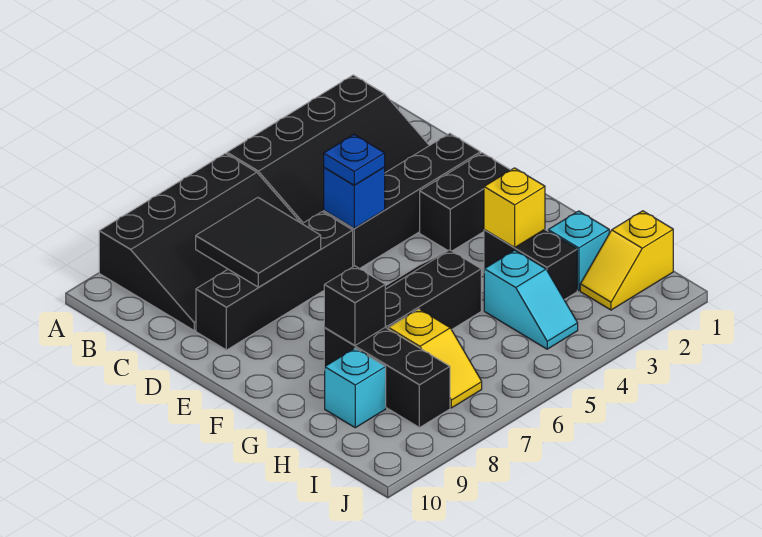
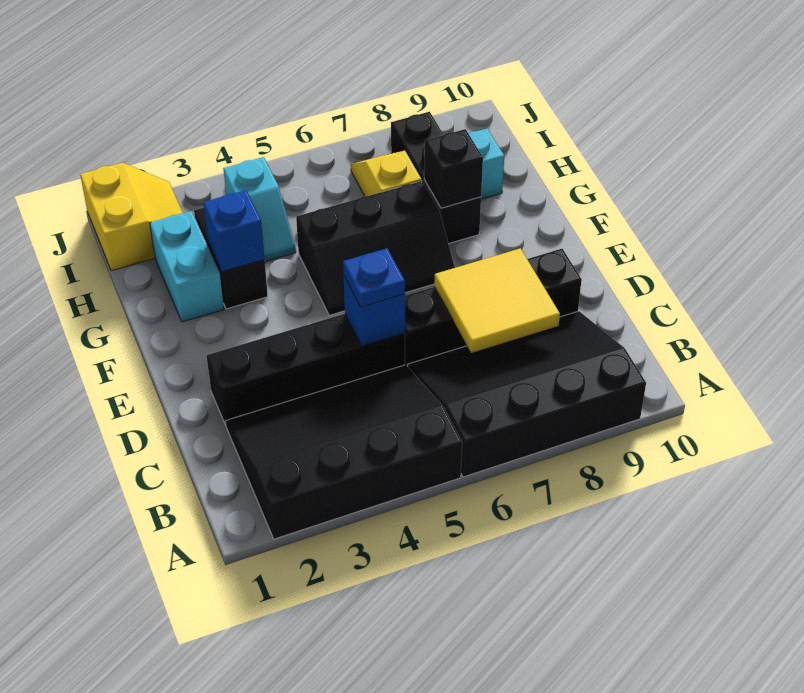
black tile C7:D8 level 2 -> yellow tile C7:D8 level 2
black brick E2:E3 level 1 -> none
yellow brick G3 level 2 -> blue brick G3 level 2
cyan brick H2 level 1 -> cyan brick G2:H2 level 1
cyan slope H4:I4 level 1 top H -> cyan slope H4:I4 level 1 top I
yellow slope I1:I2 level 1 top 1 -> yellow slope I1:J2 level 1 top 1

